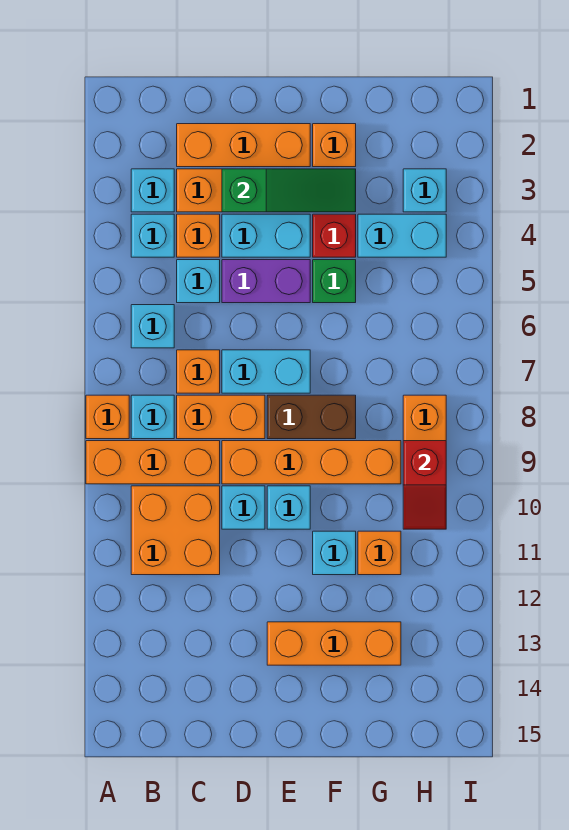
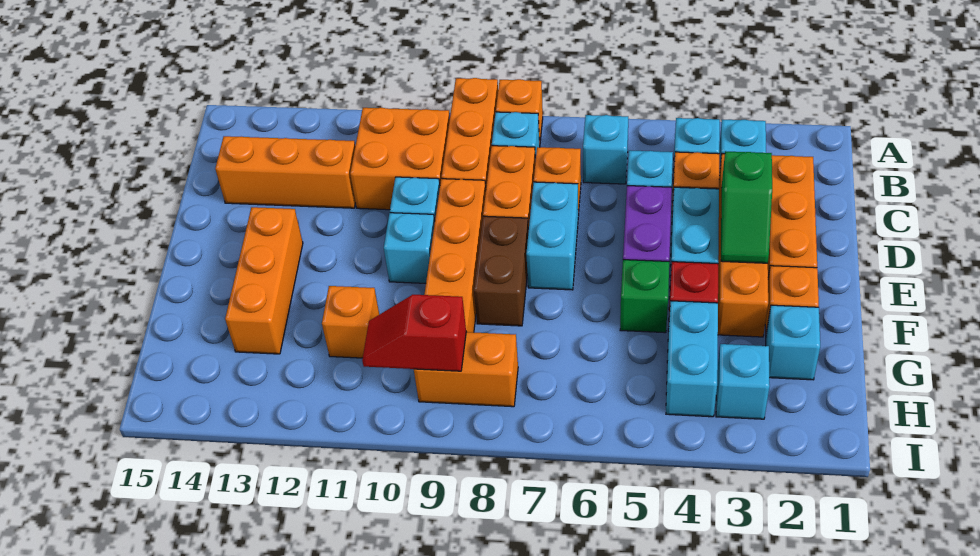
none -> orange brick C12:C14 level 1
green slope D3:F3 level 2 top D -> green slope D3:E3 level 2 top D
cyan brick F11 level 1 -> cyan brick G2 level 1

